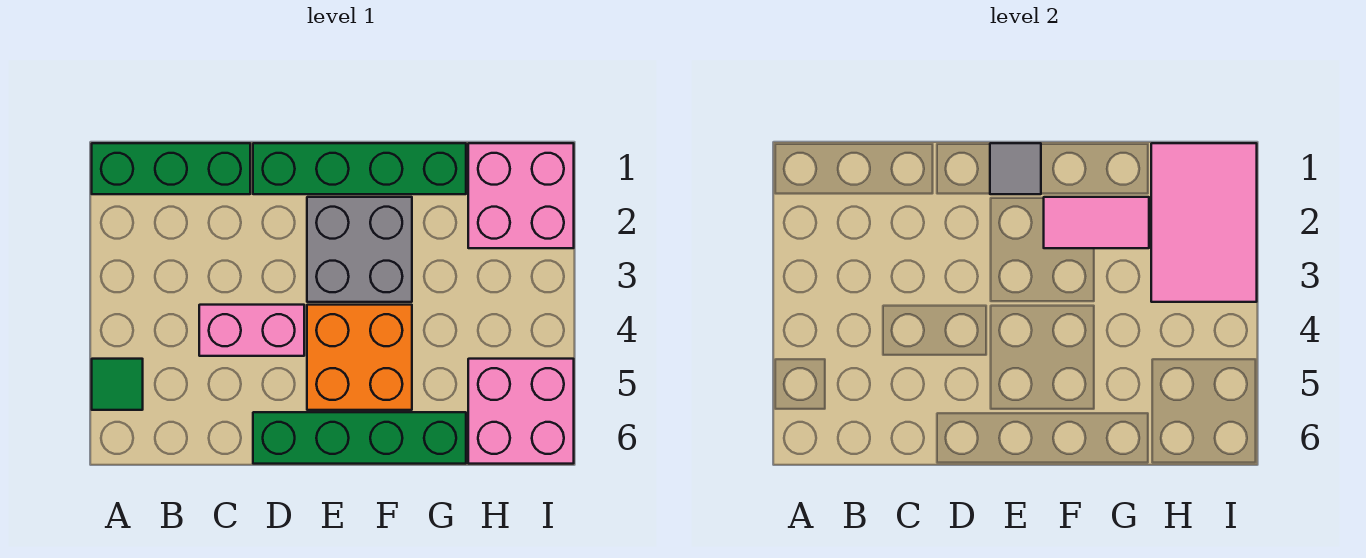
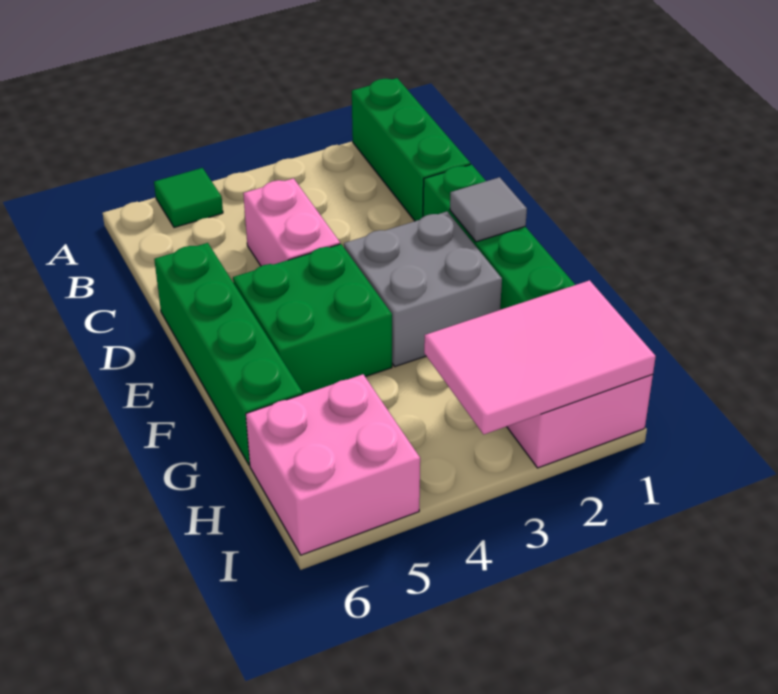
orange brick E4:F5 level 1 -> green brick E4:F5 level 1
pink tile F2:G2 level 2 -> none

